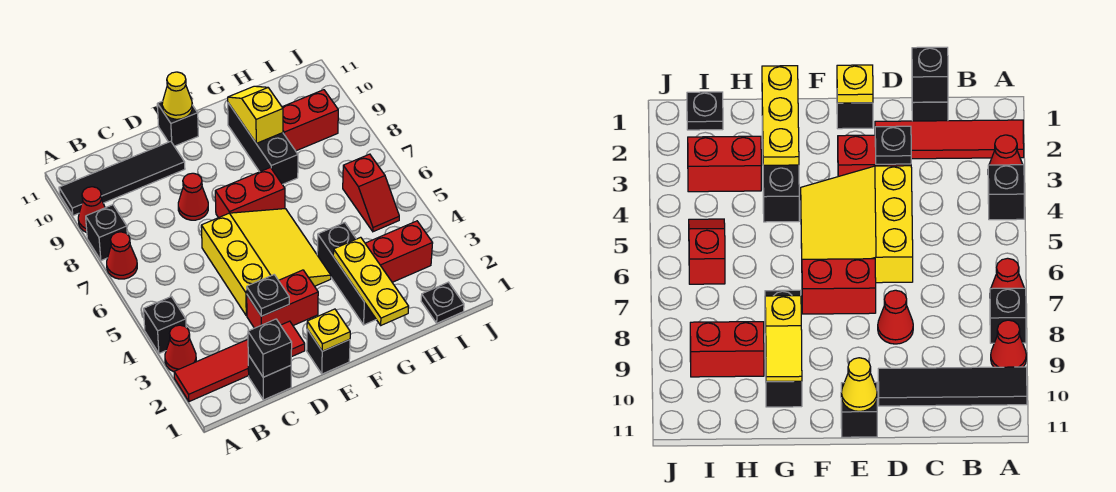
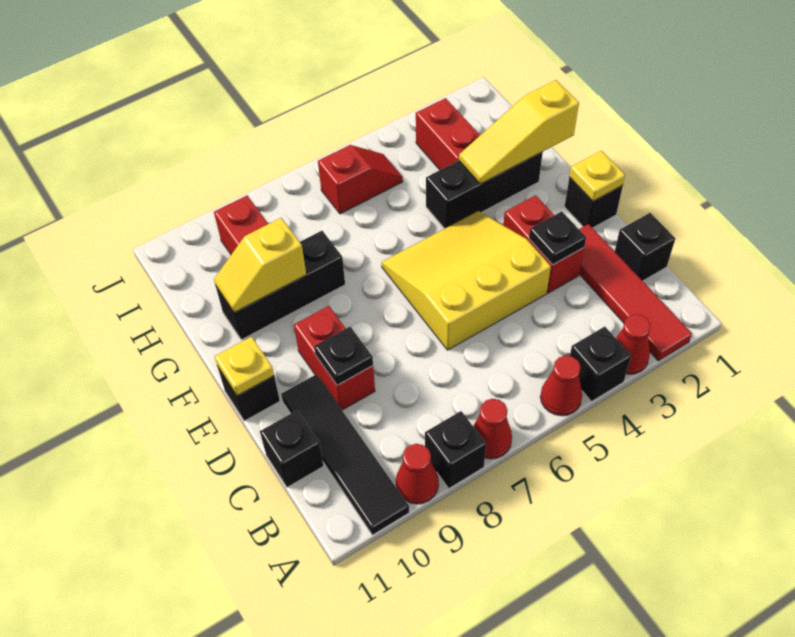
black brick C1 level 2 -> black brick C11 level 1
red cone D8 level 1 -> red cone A5 level 1
red brick E7:F7 level 1 -> red brick D9:E9 level 1
yellow cone E11 level 2 -> yellow plate E11 level 2
yellow plate G1:G3 level 2 -> yellow slope G1:G3 level 2 top 1
black plate I1 level 1 -> black plate D9 level 2

